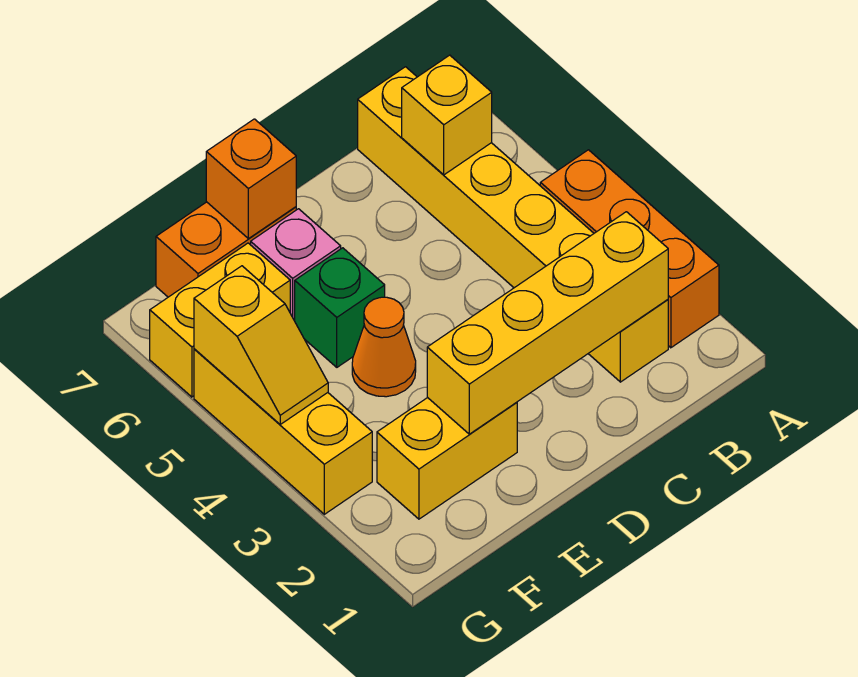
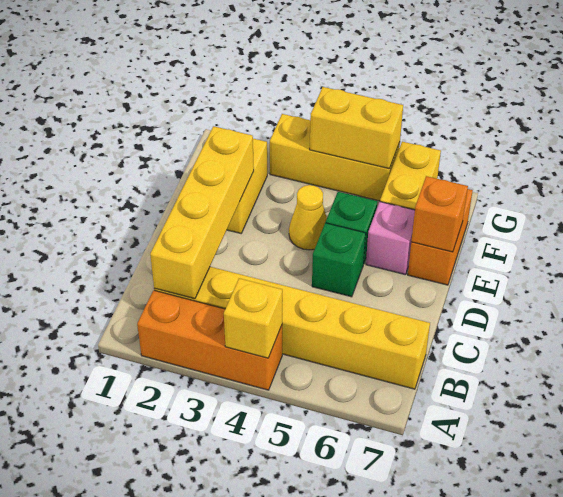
yellow brick B6 level 2 -> yellow brick A4 level 2
none -> green brick D5 level 1
orange cone E4 level 1 -> yellow cone E4 level 1
yellow slope G4:G5 level 2 top 5 -> yellow brick G4:G5 level 2

